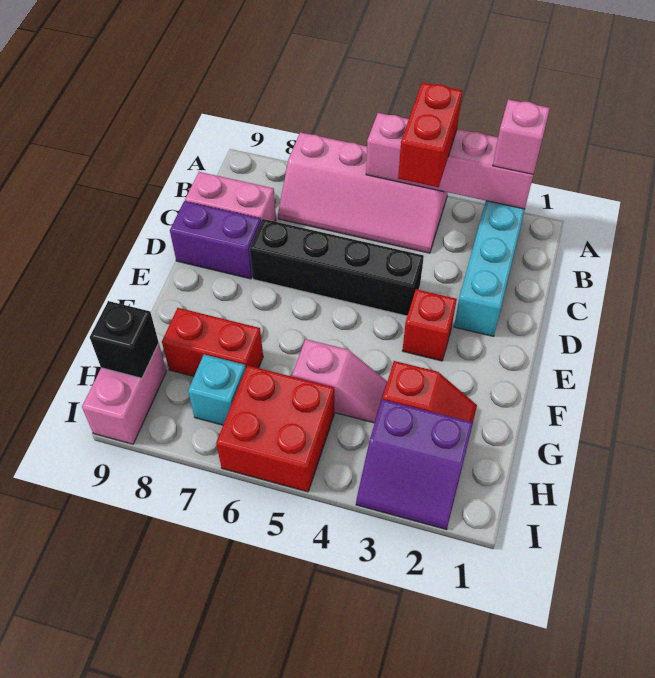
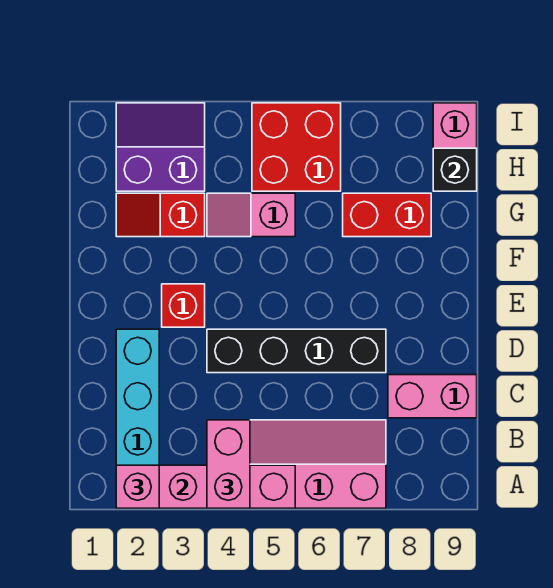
red brick A4:B4 level 3 -> pink brick A4:B4 level 3
purple brick D8:D9 level 1 -> none
cyan brick H7 level 1 -> none

